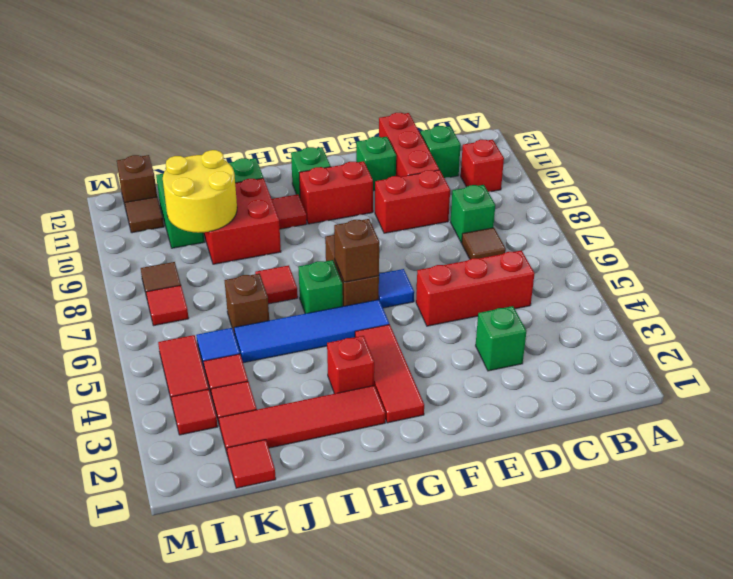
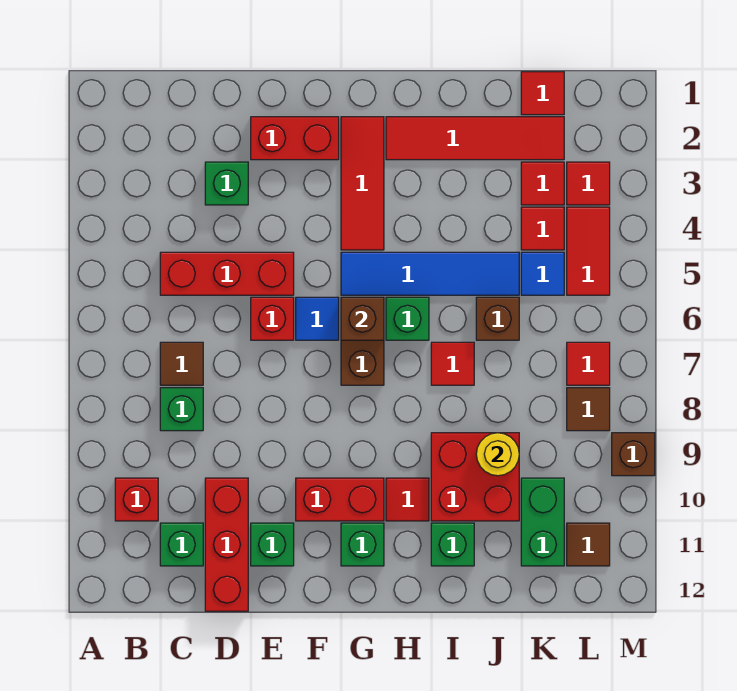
red brick D9:E9 level 1 -> red brick E2:F2 level 1
red brick H3 level 1 -> red brick E6 level 1
yellow round brick J9:K10 level 2 -> yellow round brick J9 level 2
brown brick L12 level 1 -> brown brick M9 level 1

